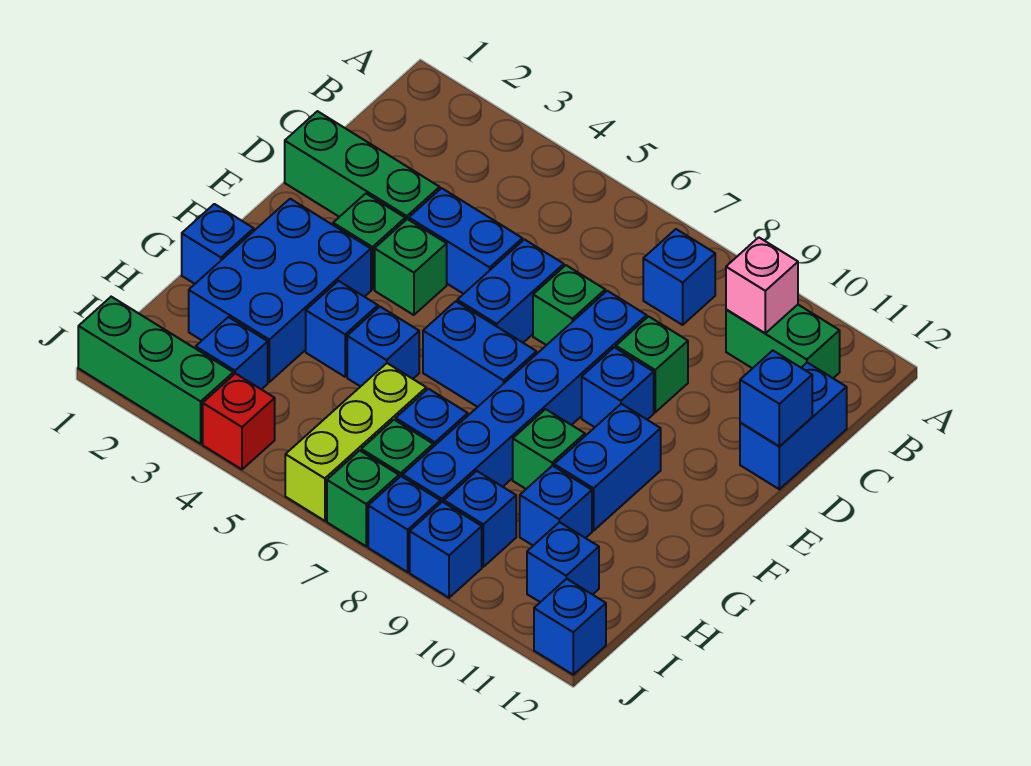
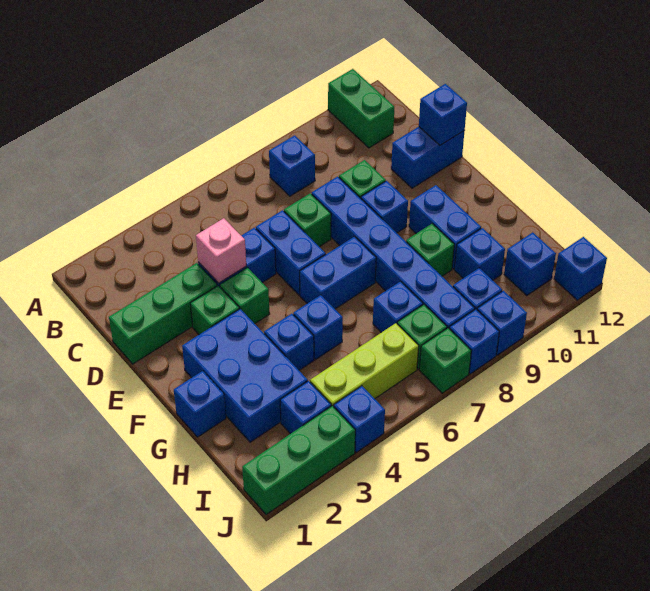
green brick B10:B11 level 1 -> green brick A11:B11 level 1
pink brick B10 level 2 -> pink brick D4 level 2
blue brick C12:D12 level 1 -> blue brick D11:D12 level 1
lime brick H6:J6 level 1 -> lime brick I4:I6 level 1
red brick J4 level 1 -> blue brick J4 level 1

